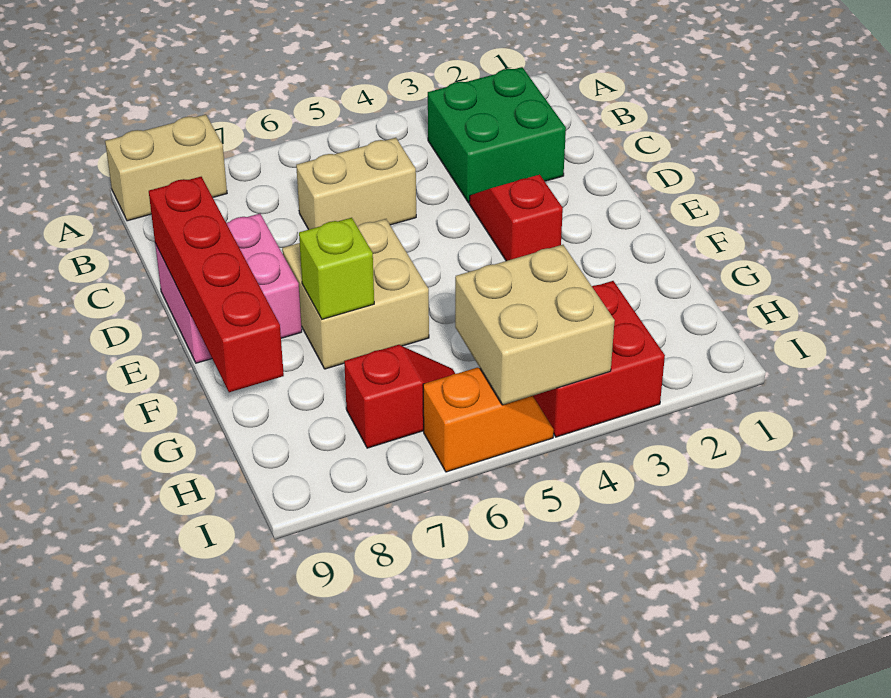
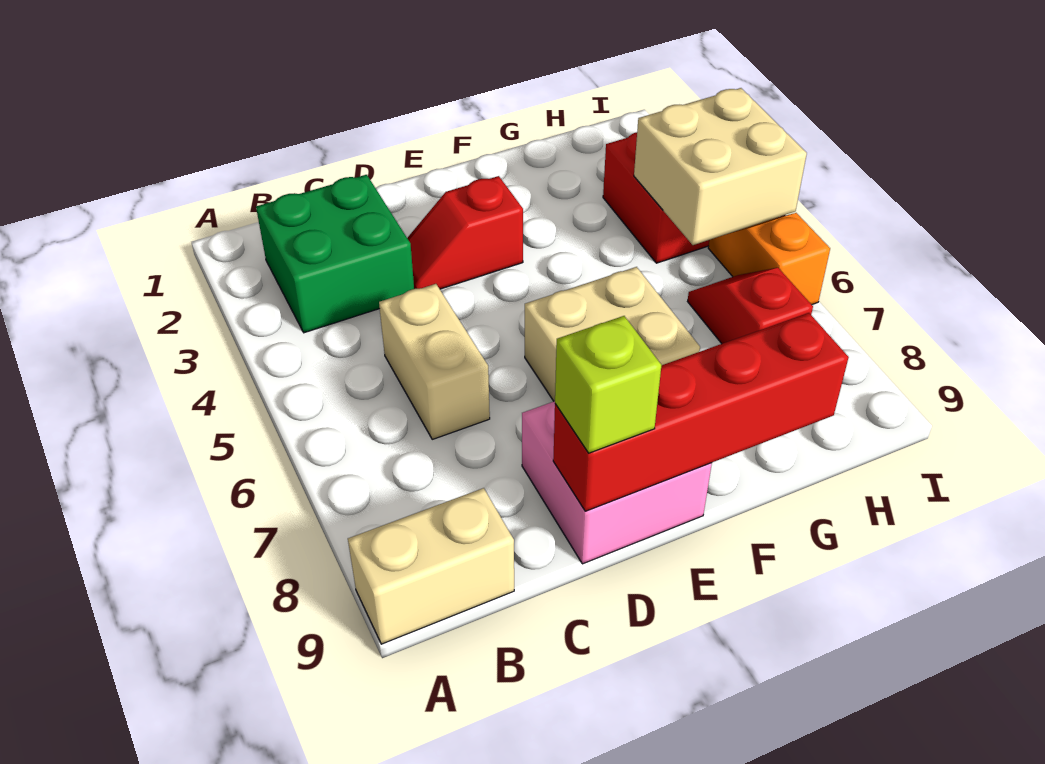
tan brick A8:A9 level 1 -> tan brick A9:B9 level 1
lime brick F7 level 2 -> lime brick D9 level 3

